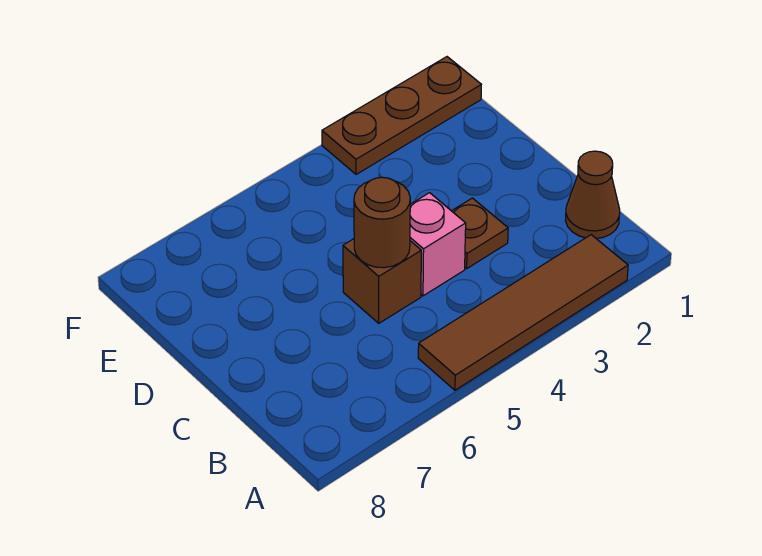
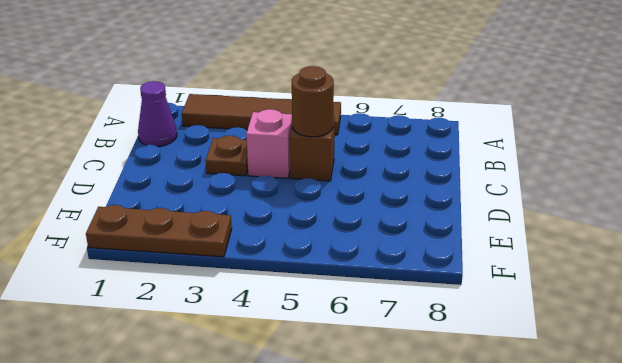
brown cone B1 level 1 -> purple cone B1 level 1

